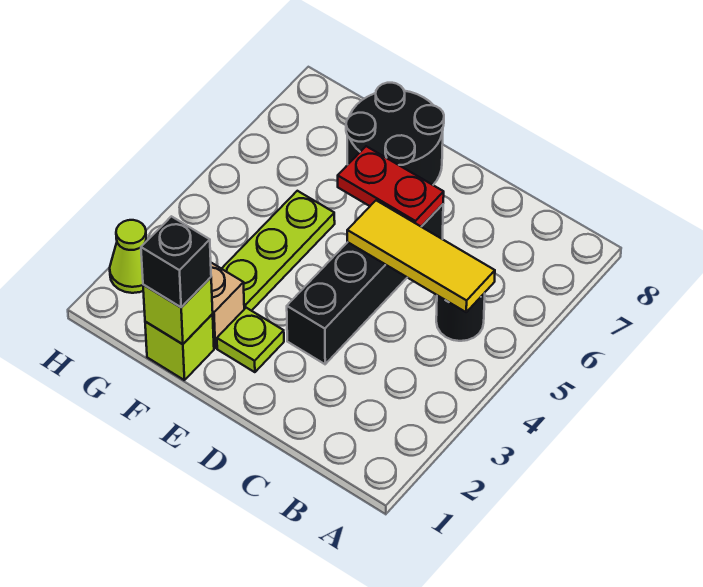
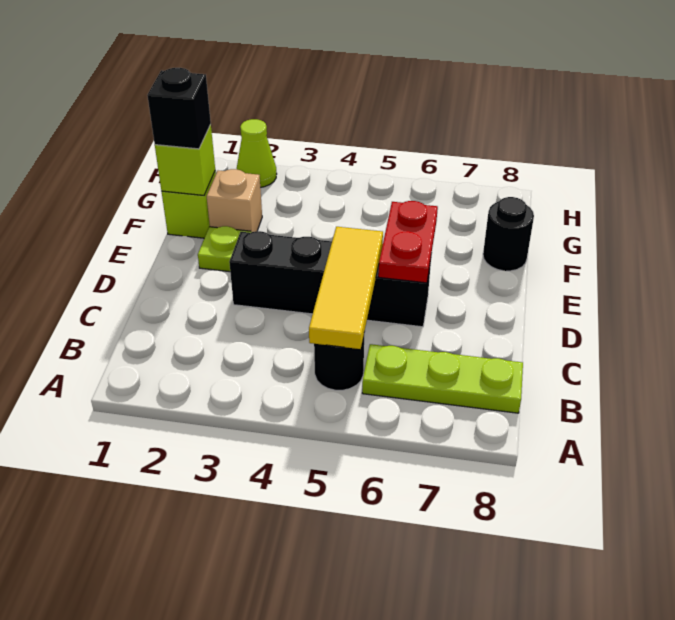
black round brick E7:F8 level 1 -> black round brick F8 level 1
lime plate F3:F5 level 1 -> lime plate B6:B8 level 1

